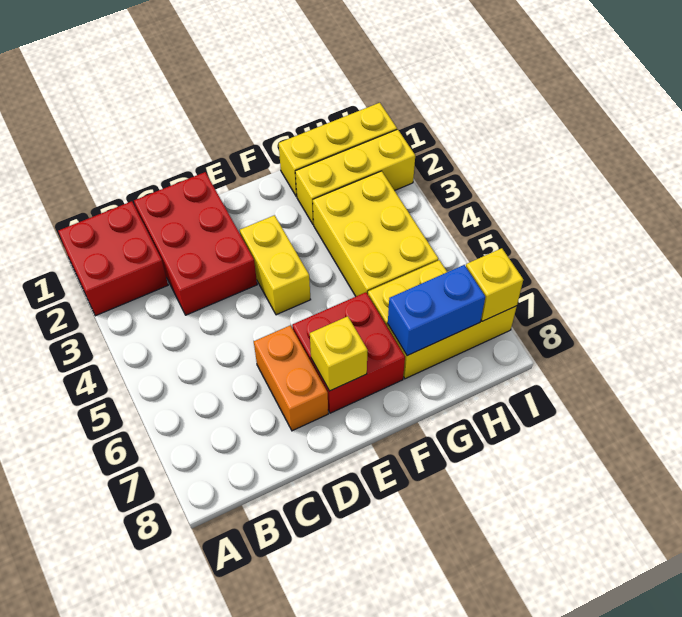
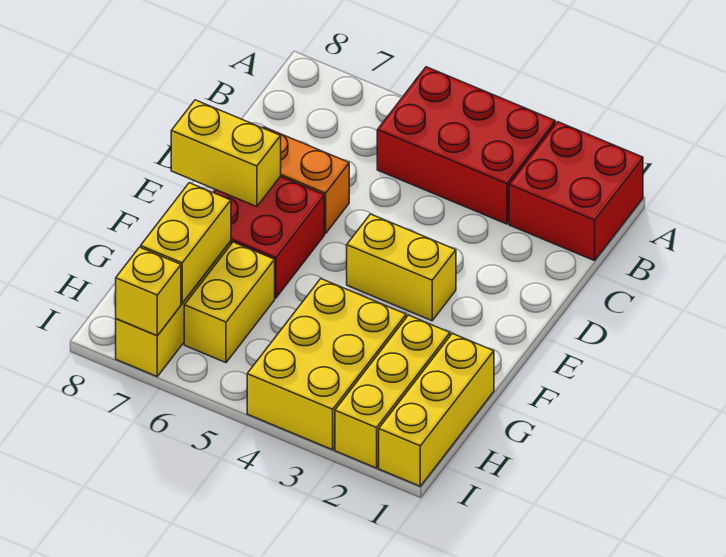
red brick C1:D3 level 1 -> red brick A3:B5 level 1
yellow brick E7 level 2 -> yellow brick E7:E8 level 2
yellow brick G3:H5 level 1 -> yellow brick G3:I4 level 1
blue brick G7:H7 level 2 -> yellow brick G7:H7 level 2

